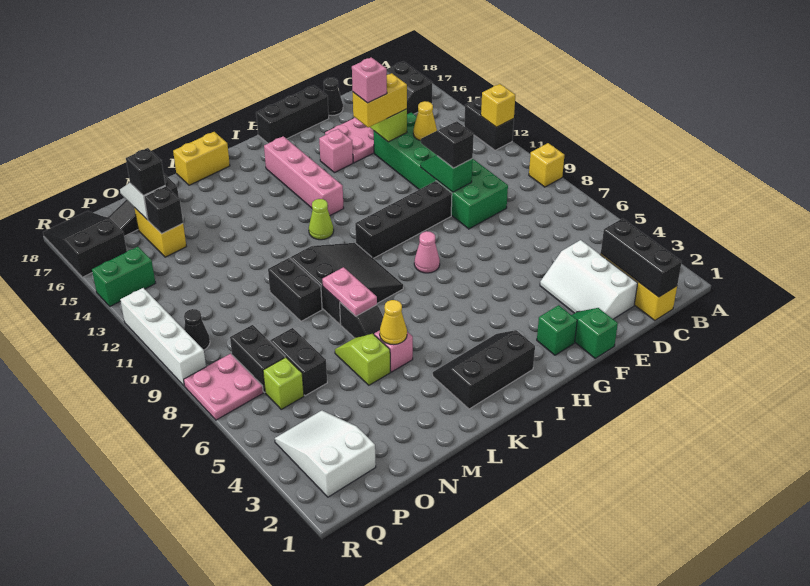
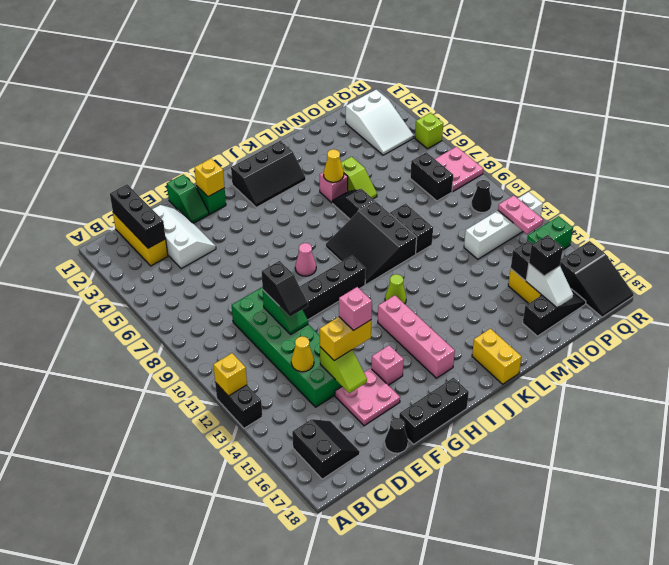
yellow brick A9 level 1 -> yellow brick G2 level 2
yellow brick K18:L18 level 1 -> yellow brick K17:K18 level 1
pink plate L7:L8 level 2 -> pink plate Q12:Q13 level 2
black brick O6:O7 level 1 -> none
lime brick P6 level 1 -> lime brick R5 level 1
white brick R9:R12 level 1 -> white brick O12:R12 level 1

